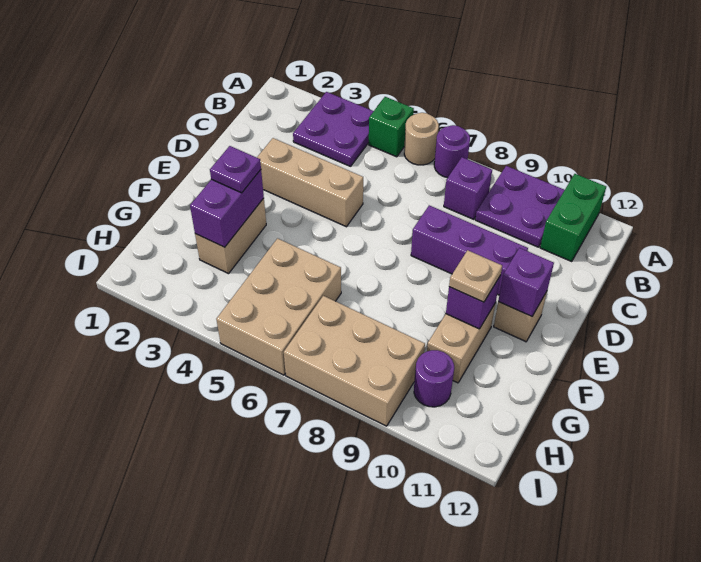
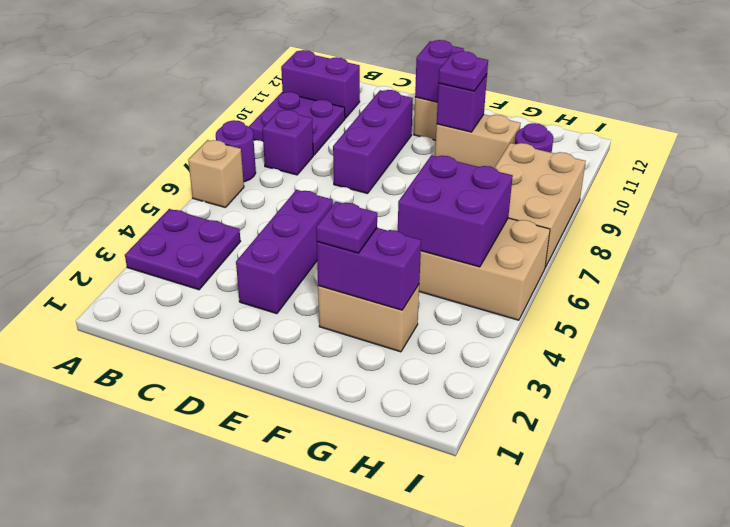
green brick A5 level 1 -> none
tan round brick A6 level 1 -> tan brick A6 level 1
green brick A11:B11 level 1 -> purple brick A11:B11 level 1
tan brick D3:D5 level 1 -> purple brick D3:D5 level 1
tan plate F10 level 3 -> purple plate F10 level 3
none -> purple brick G5:H6 level 2

